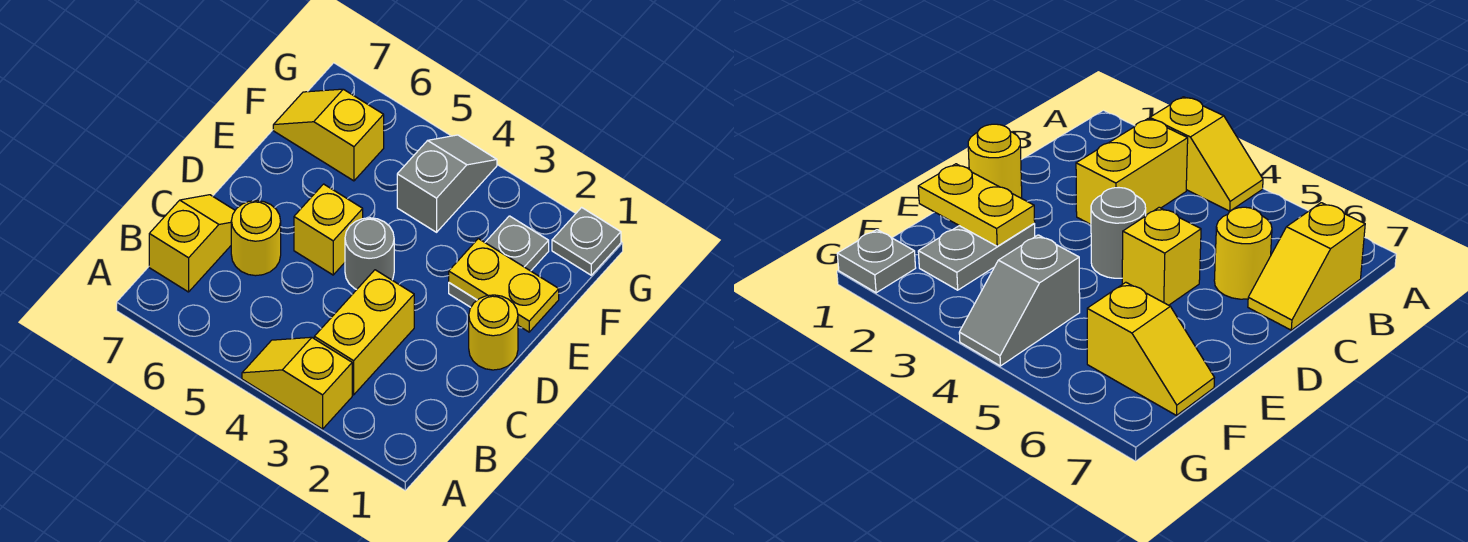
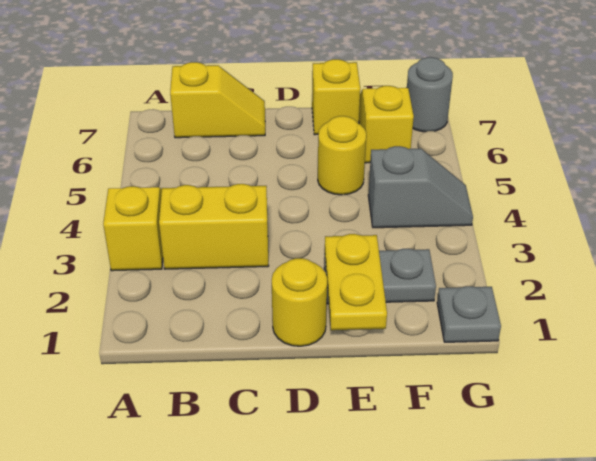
yellow round brick C6 level 1 -> yellow round brick E5 level 1
grey round brick D4 level 1 -> grey round brick G7 level 1
yellow brick D5 level 1 -> yellow brick E7 level 1

